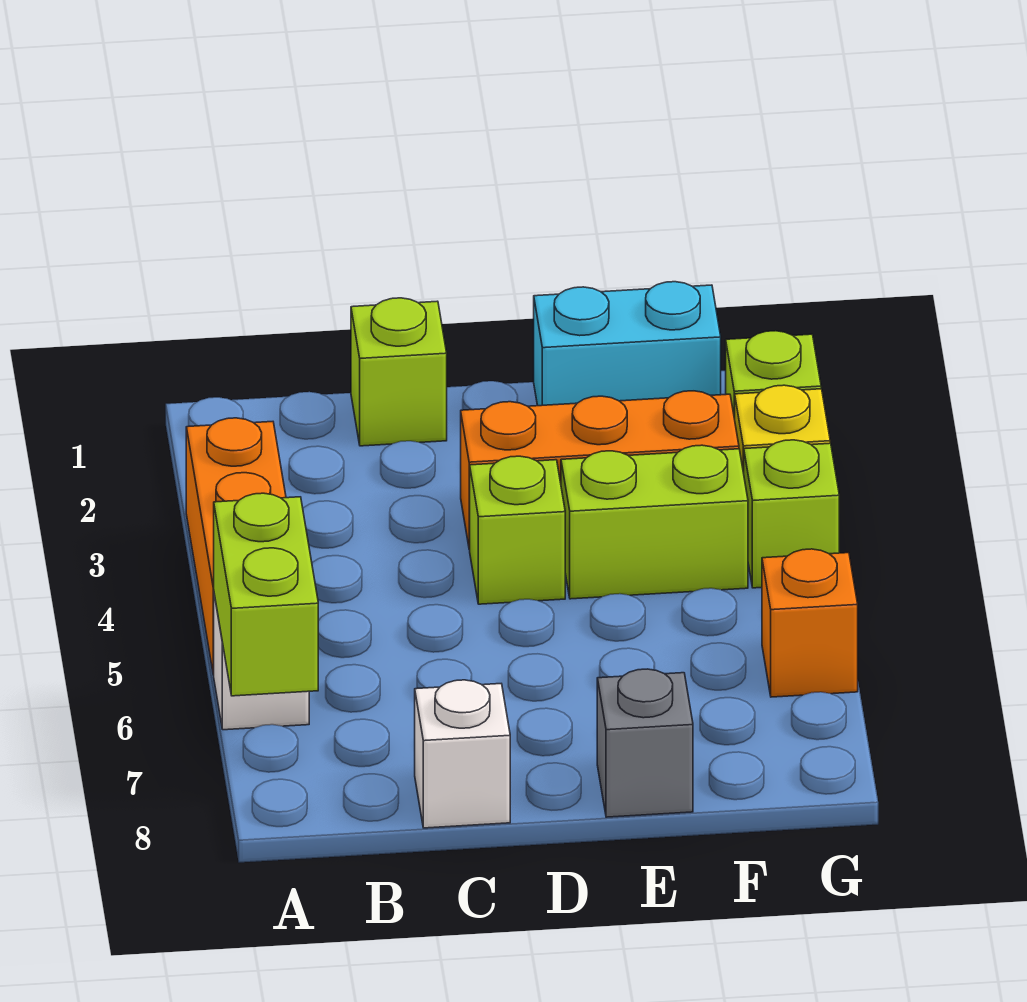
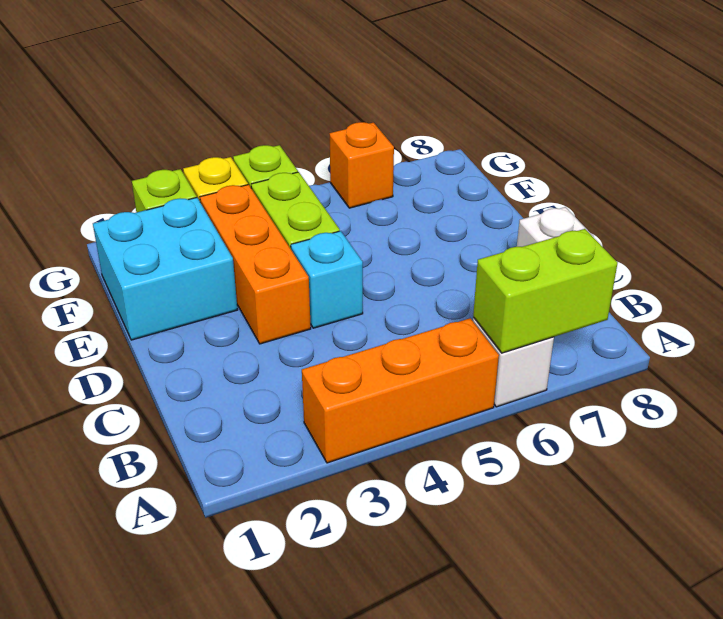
lime brick C1 level 1 -> none
lime brick D4 level 1 -> cyan brick D4 level 1
cyan brick E1:F1 level 1 -> cyan brick E1:F2 level 1
grey brick E8 level 1 -> none

